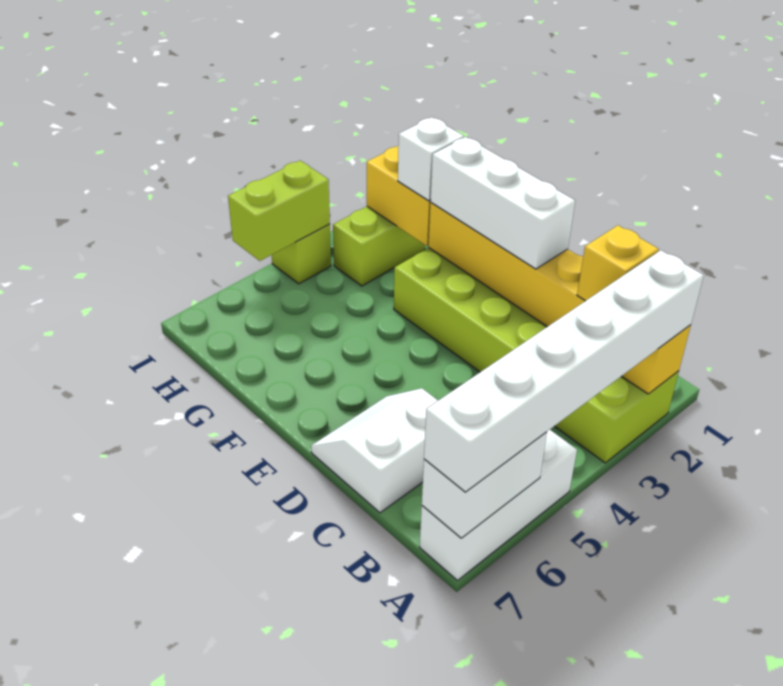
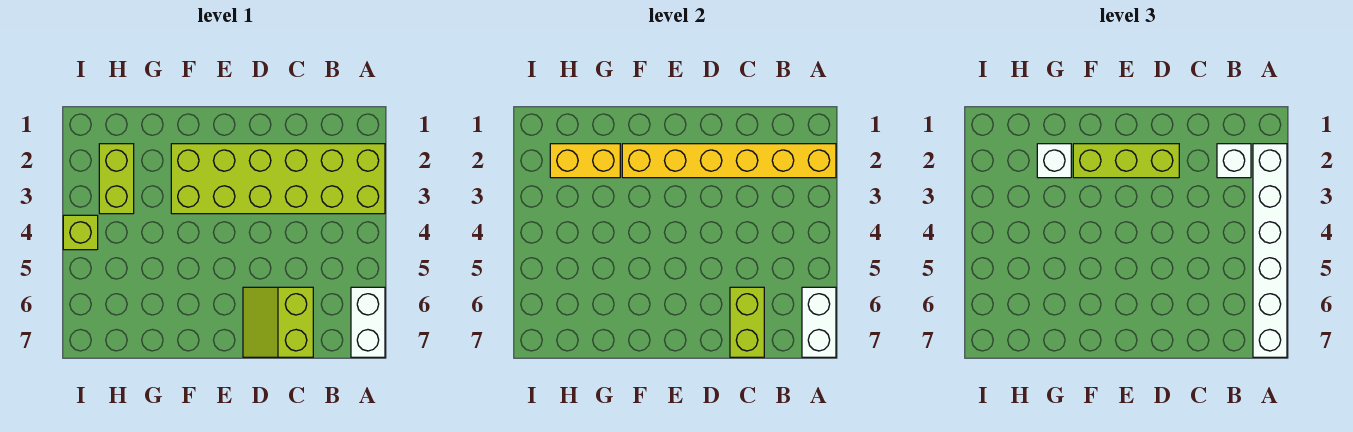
white brick A5:A7 level 1 -> white brick A6:A7 level 1
yellow brick B2 level 3 -> white brick B2 level 3
white slope C6:D7 level 1 top C -> lime slope C6:D7 level 1 top C
white brick D2:F2 level 3 -> lime brick D2:F2 level 3
lime brick I4:I5 level 2 -> lime brick C6:C7 level 2

